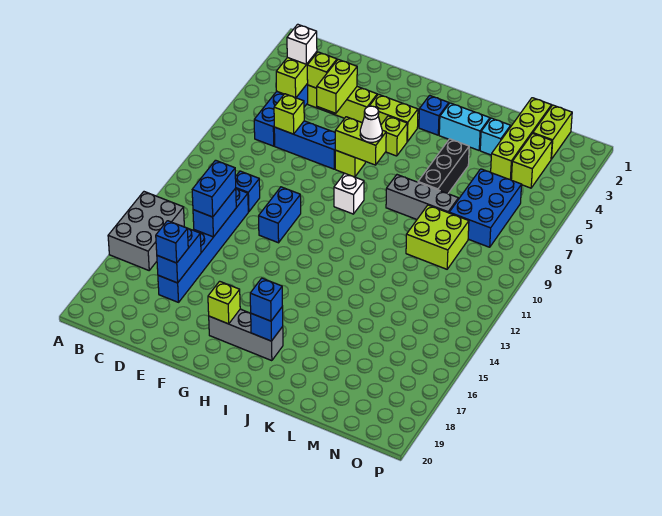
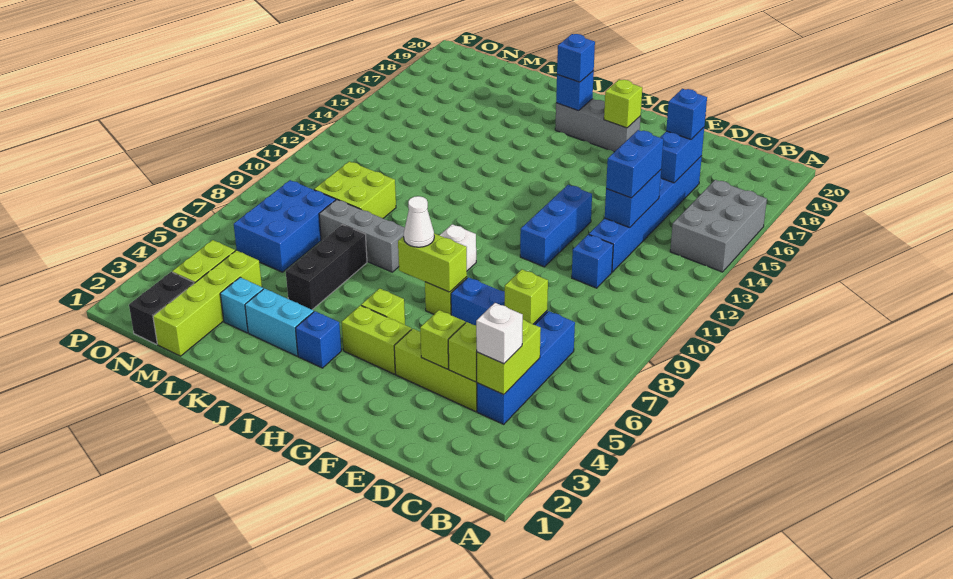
lime brick E4:E5 level 2 -> lime brick E4 level 2
blue brick F11:F12 level 1 -> blue brick F11:F13 level 1
lime brick N1:N2 level 1 -> black brick N1:N2 level 1

